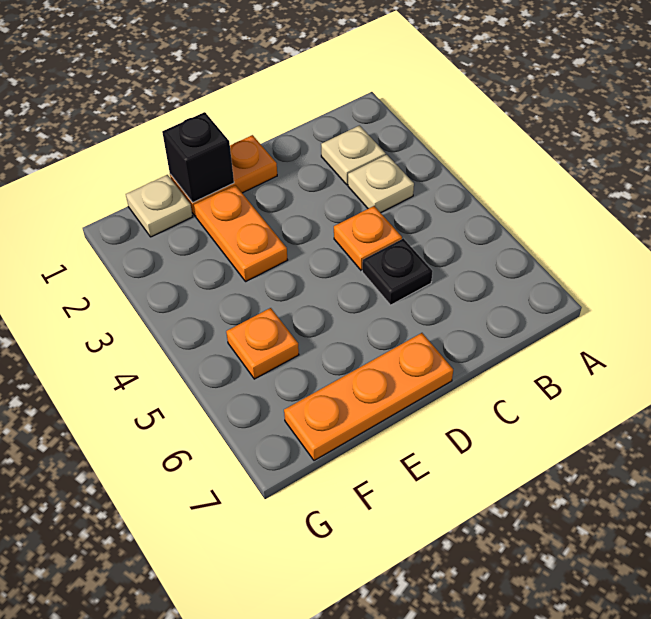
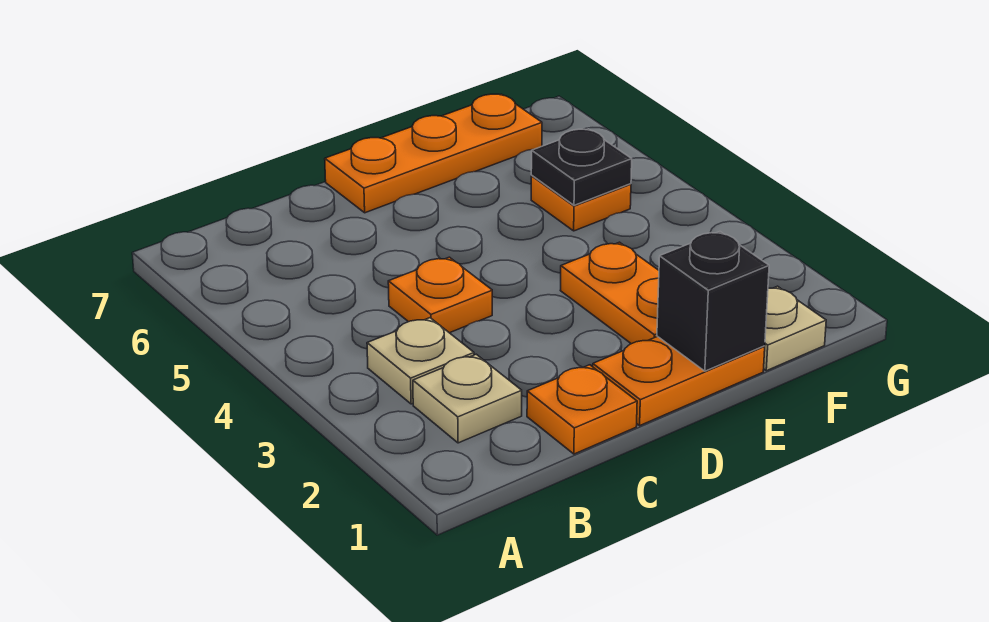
none -> orange plate C1 level 1
black plate C5 level 1 -> black plate F5 level 2

